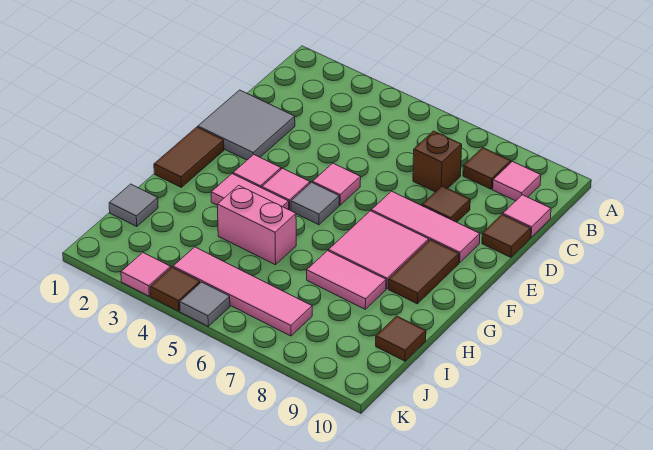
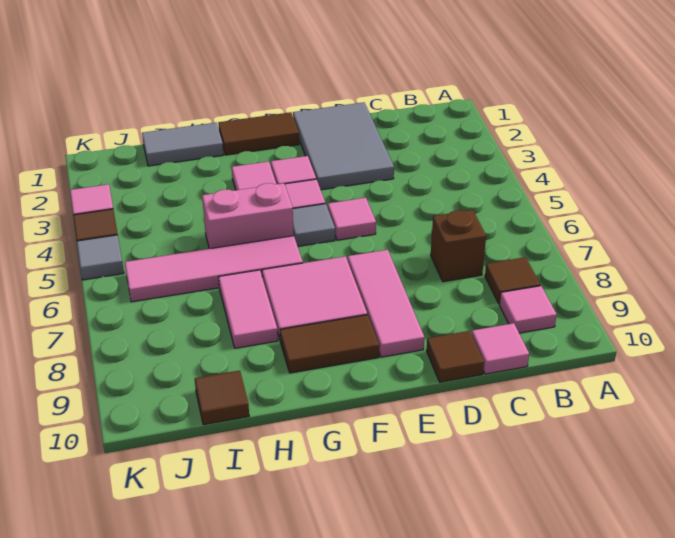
grey tile D1:E2 level 1 -> grey tile D1:E3 level 1
brown tile D8 level 1 -> none
pink brick H4:H5 level 1 -> pink brick G5:H5 level 1
grey tile I1 level 1 -> grey tile H1:I1 level 1
pink tile J4:J7 level 1 -> pink tile G6:J6 level 1

